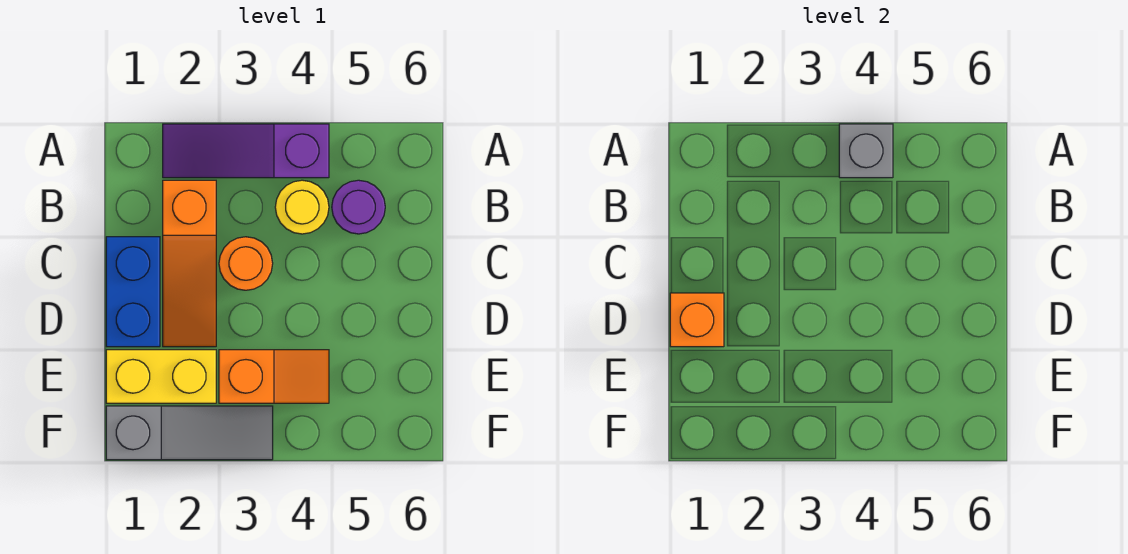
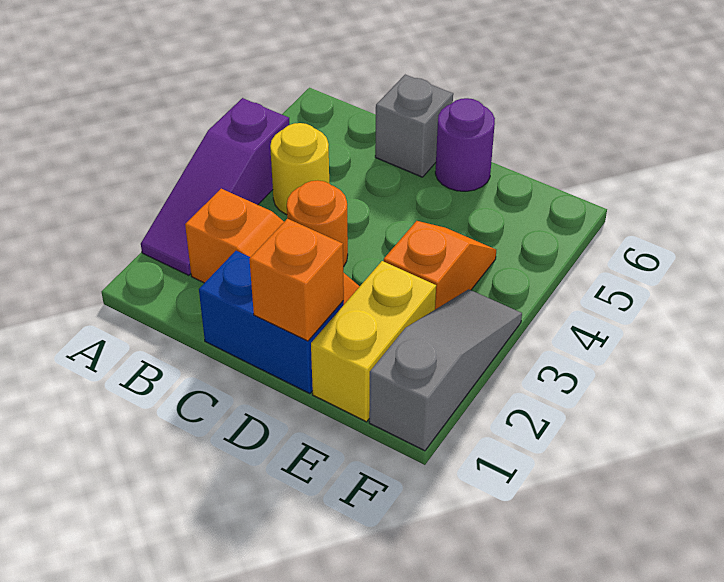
grey brick A4 level 2 -> grey brick C6 level 1
purple round brick B5 level 1 -> purple round brick D6 level 1

